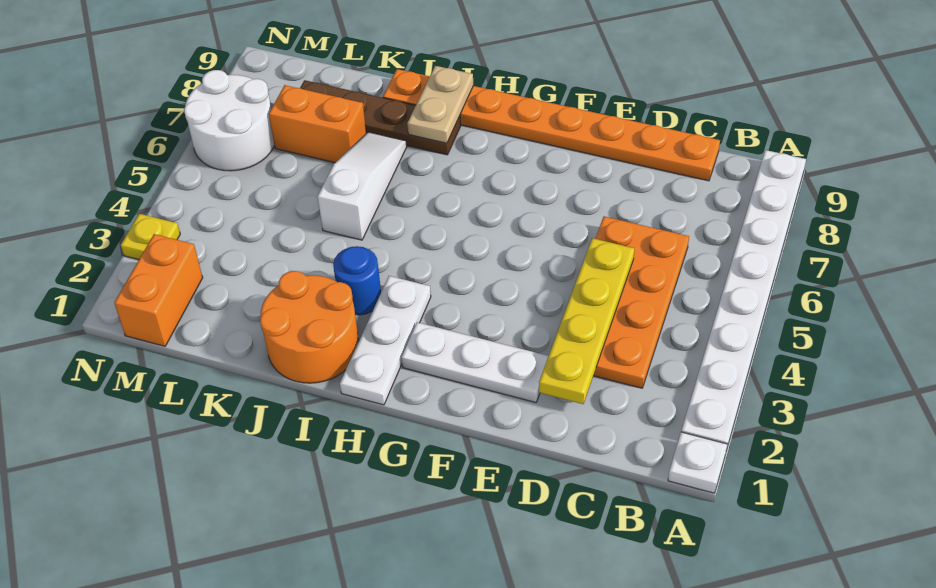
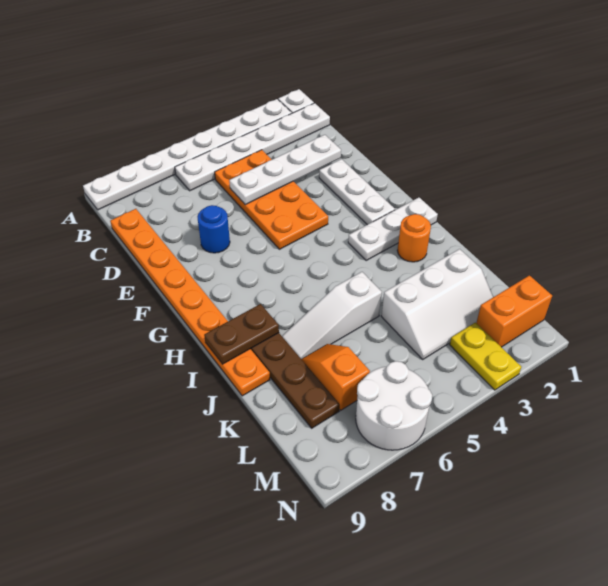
none -> white plate B1:B6 level 1
orange plate C3:D6 level 1 -> orange plate C4:F5 level 1
yellow plate D2:D5 level 2 -> white plate D2:D5 level 2
orange round brick I1:J2 level 1 -> orange round brick I2 level 1
blue round brick I3 level 1 -> blue round brick E7 level 1
tan plate I8:I9 level 2 -> brown plate I8:I9 level 2
none -> white slope K2:L4 level 1 top K
orange brick K7:L7 level 1 -> orange slope K7:L7 level 1 top L
yellow plate N3 level 1 -> yellow plate M3:N3 level 1

